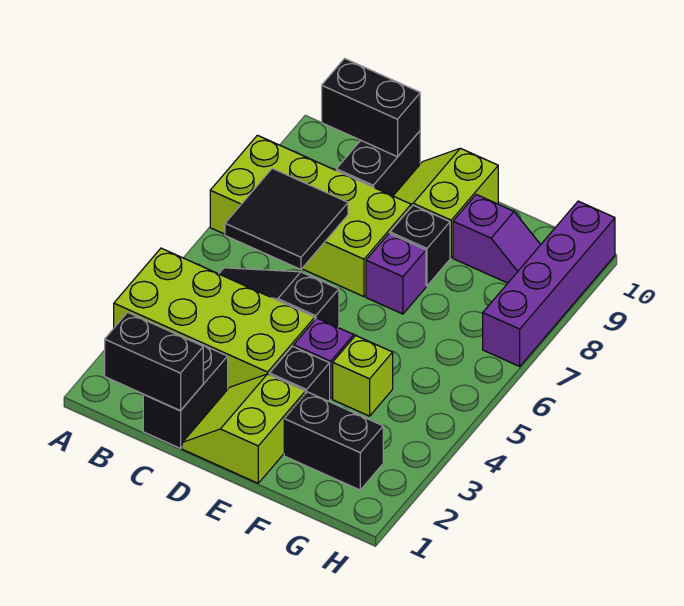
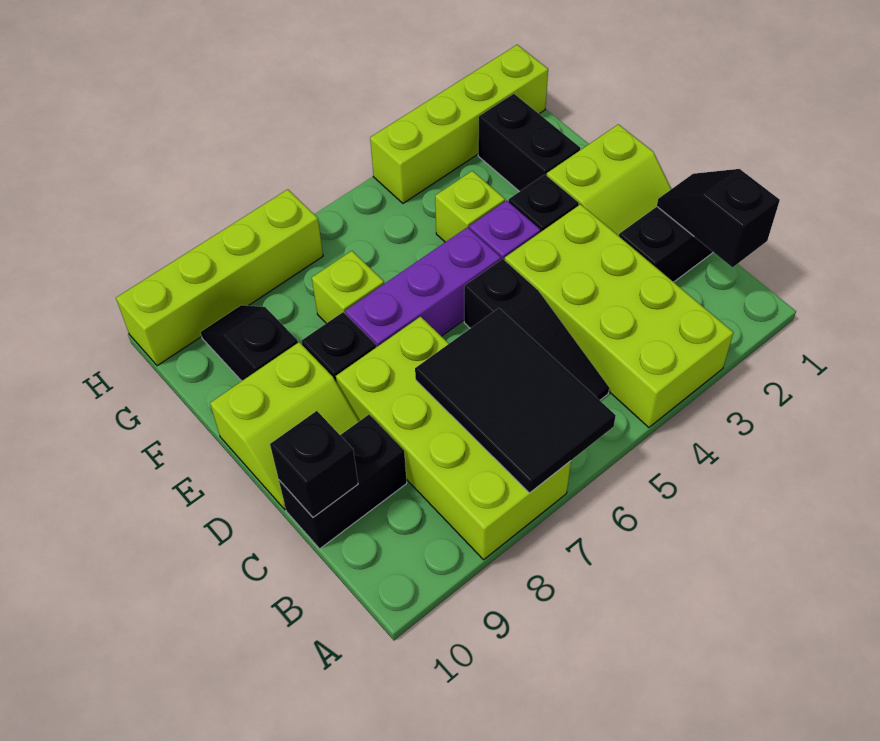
black brick B1:C1 level 2 -> black slope B1:C1 level 2 top B
black tile B6:C7 level 2 -> black tile A6:C7 level 2
black brick B10:C10 level 2 -> black brick C10 level 2
purple brick E7 level 1 -> purple brick E5:E7 level 1
none -> lime brick F7 level 1
purple slope F9:G9 level 1 top F -> black slope F9:G9 level 1 top F
none -> lime brick H1:H4 level 1
purple brick H7:H10 level 1 -> lime brick H7:H10 level 1

